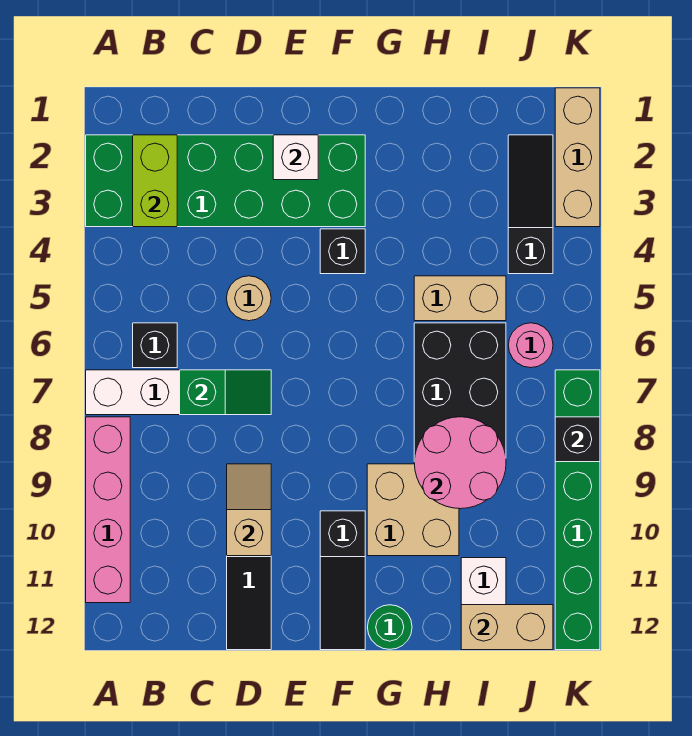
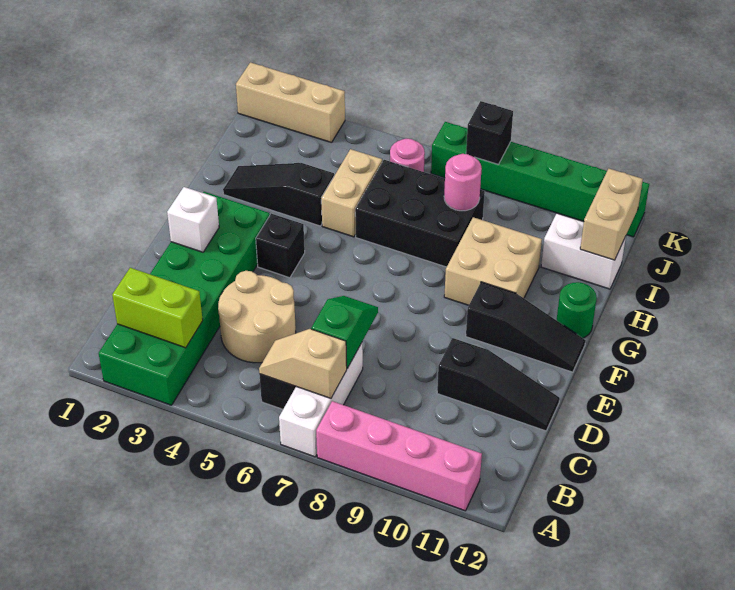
tan round brick D5 level 1 -> tan round brick C4:D5 level 1
tan slope D9:D10 level 2 top 10 -> tan slope B6:B7 level 2 top 7
pink round brick H8:I9 level 2 -> pink round brick I8 level 2
black slope J2:J4 level 1 top 4 -> black slope H2:H4 level 1 top 4

